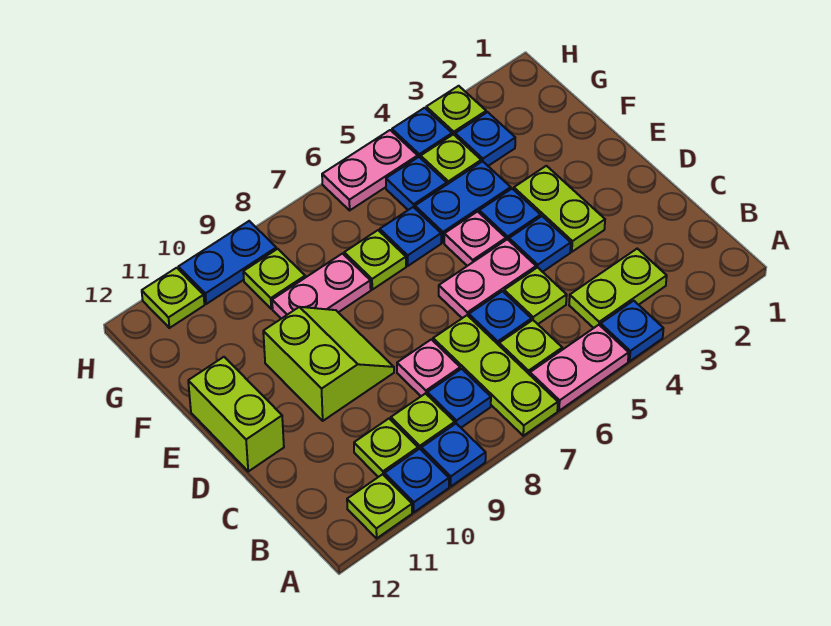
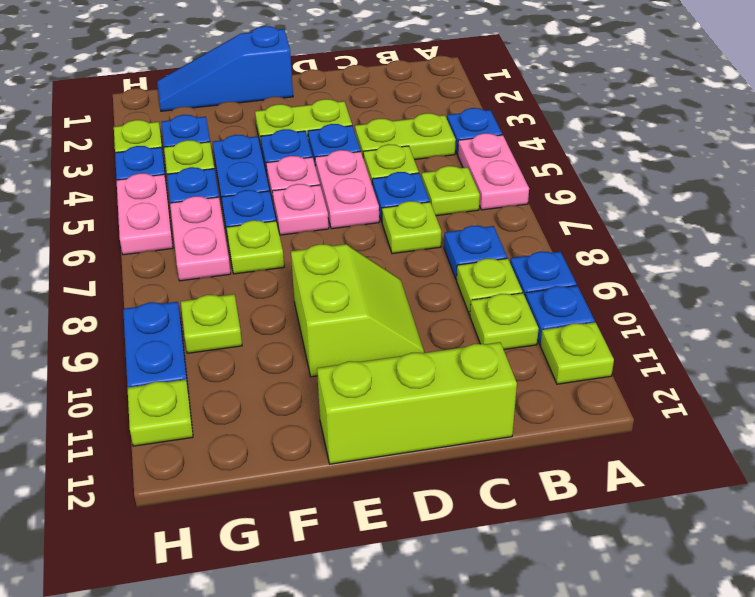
lime plate A7:C7 level 1 -> lime plate C7 level 1
lime plate B3:B4 level 1 -> lime plate B4:C4 level 1
pink plate C8 level 1 -> pink plate E6 level 1
lime slope D9:E10 level 1 top 10 -> lime slope D9:E10 level 1 top E
lime brick D12:E12 level 1 -> lime brick C12:E12 level 1
none -> blue slope E1:G1 level 1 top E
pink plate F8:F9 level 1 -> pink plate G6:G7 level 1

